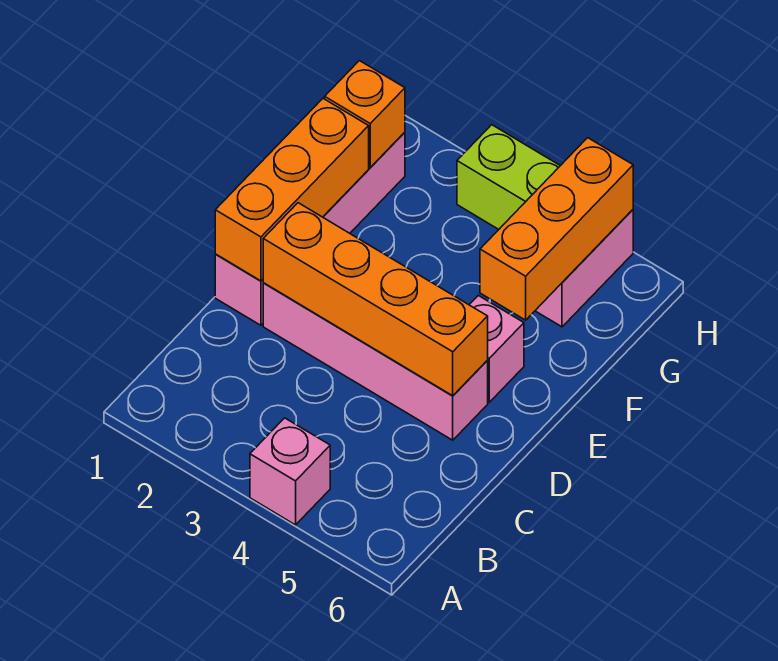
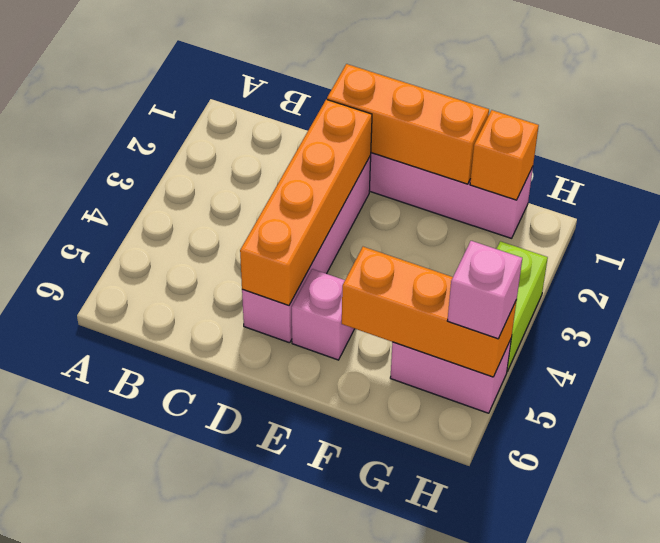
pink brick A4 level 1 -> pink brick H5 level 3

